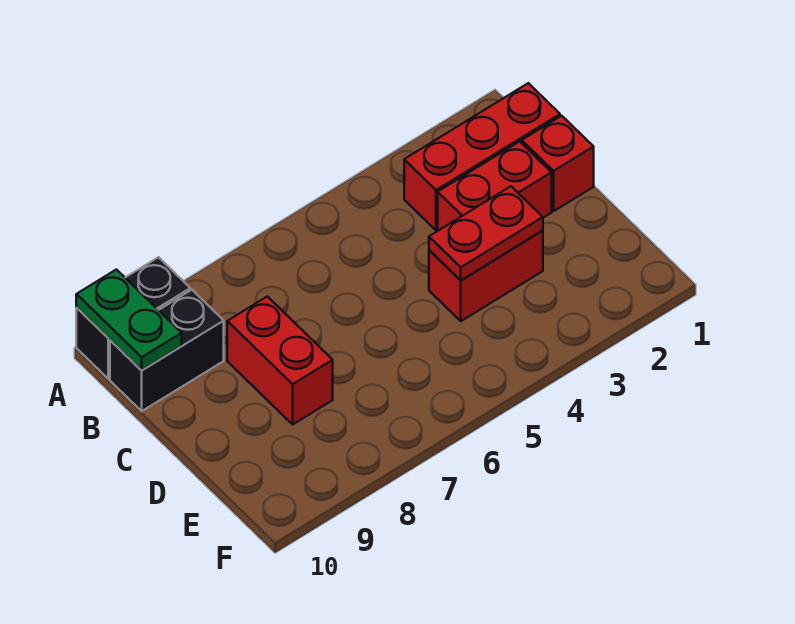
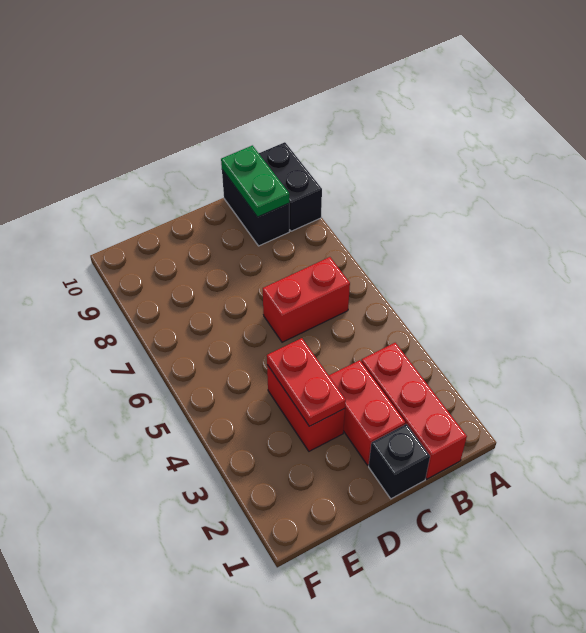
green plate A10:B10 level 2 -> green plate B9:B10 level 2
red brick C1 level 1 -> black brick C1 level 1
red brick C8:D8 level 1 -> red brick B6:C6 level 1

